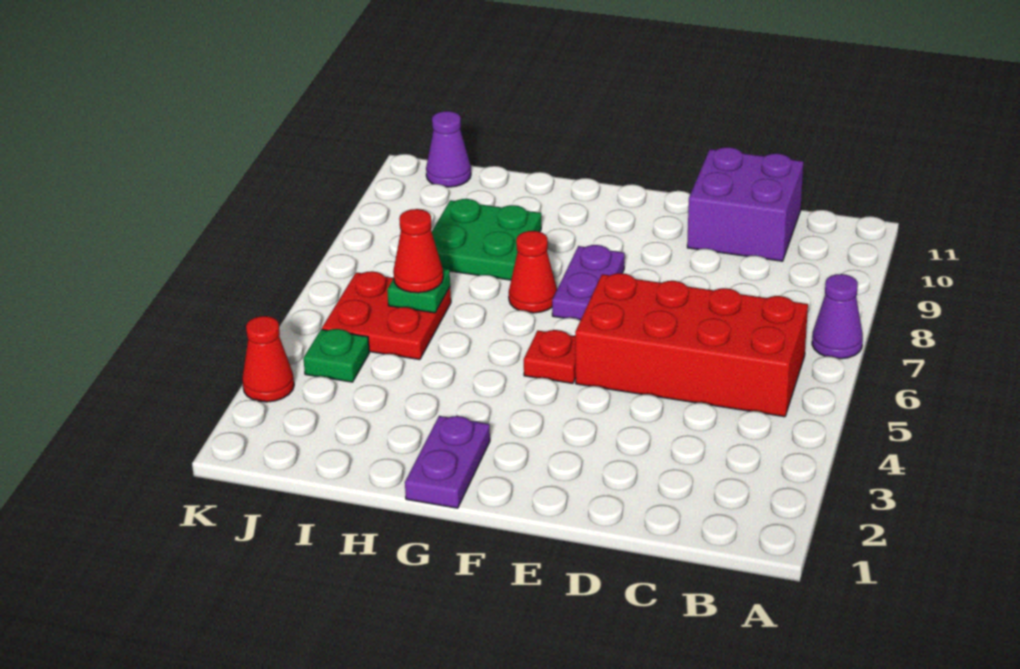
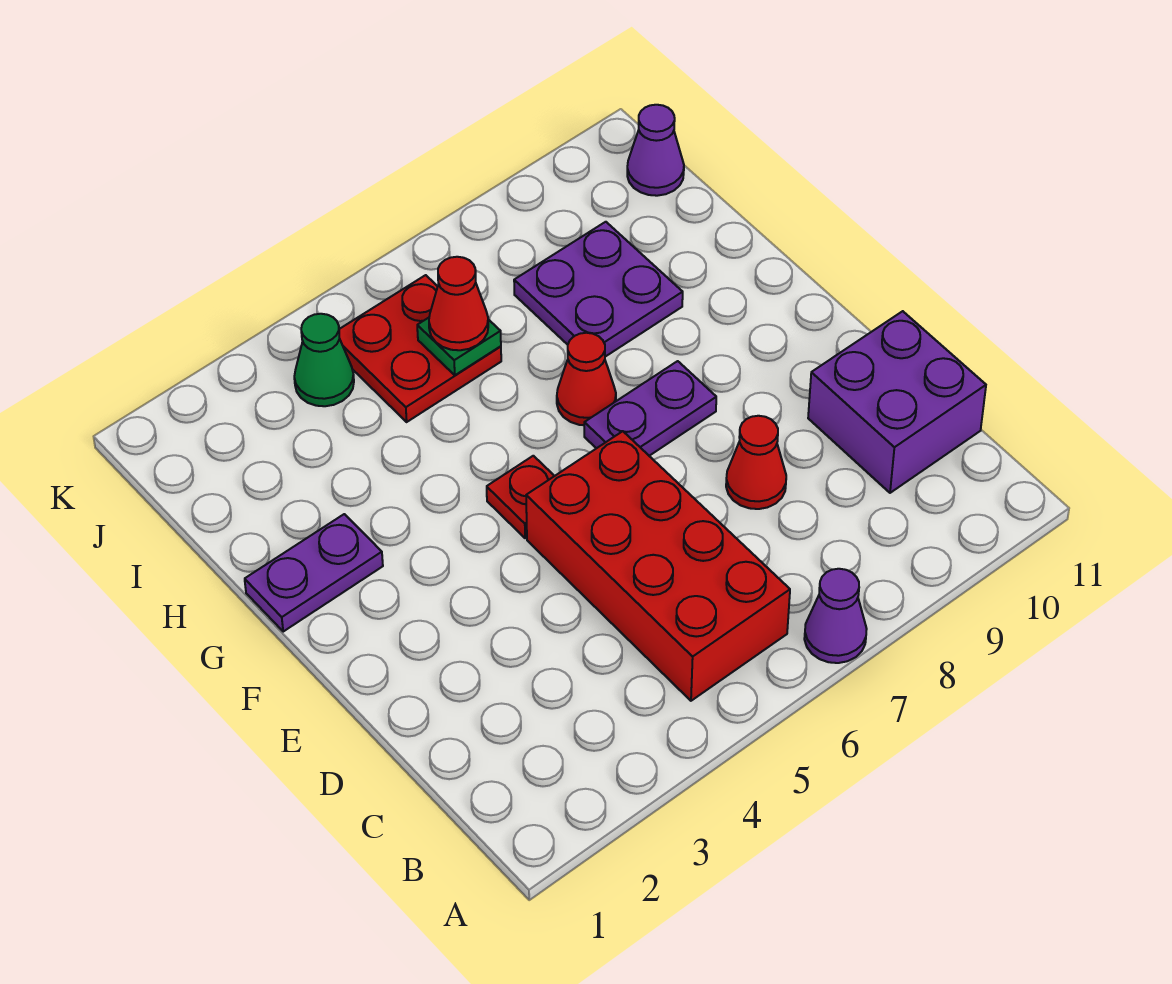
green plate H8:I9 level 1 -> purple plate H8:I9 level 1
green plate J4 level 1 -> green cone J4 level 1
red cone K3 level 1 -> red cone D8 level 1

